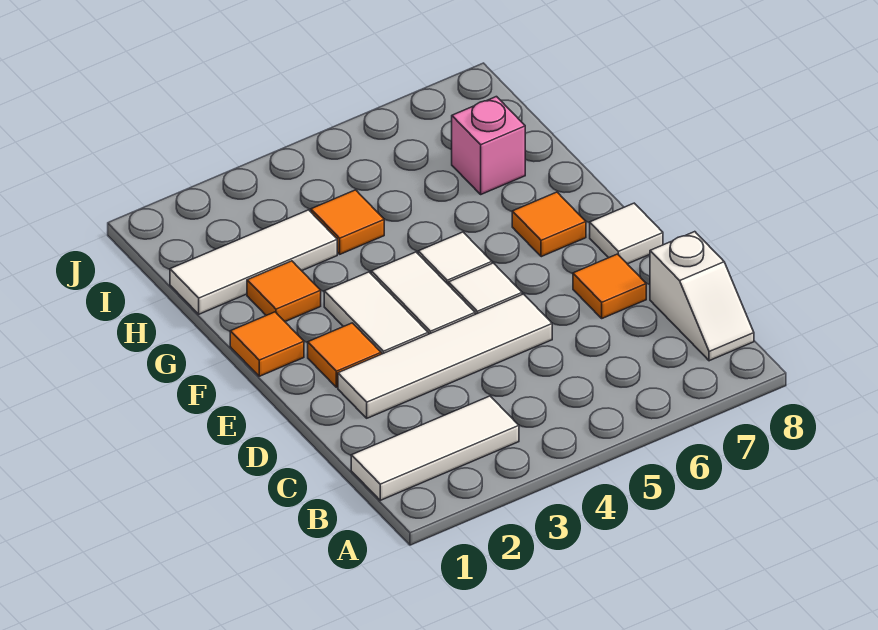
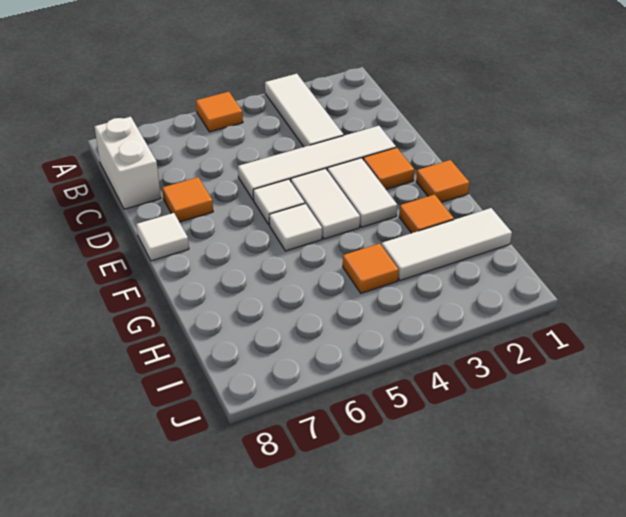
white tile B1:B3 level 1 -> white tile A3:C3 level 1
white slope B8:C8 level 1 top C -> white brick B8:C8 level 1
orange tile F7 level 1 -> orange tile A5 level 1
pink brick H7 level 1 -> none

